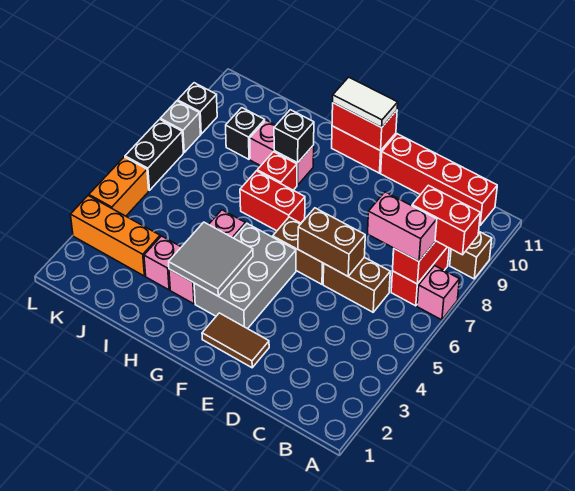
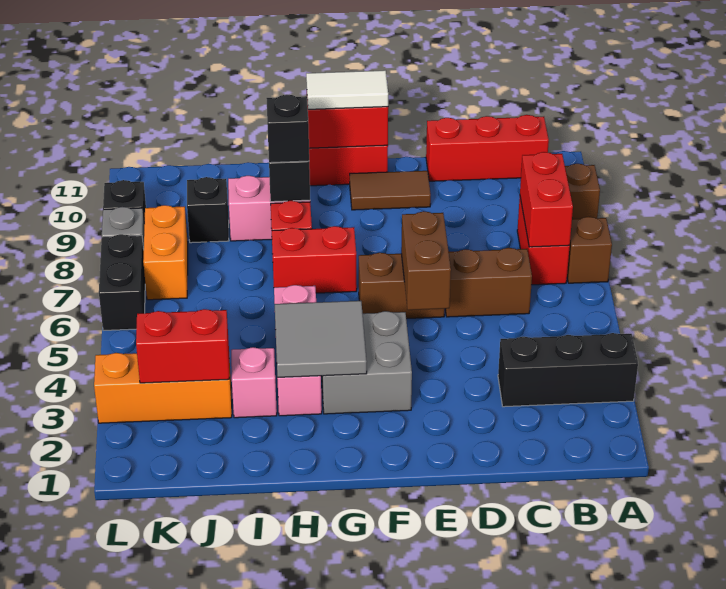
none -> black brick A3:C3 level 1
pink brick A7 level 1 -> brown brick A7 level 1
red brick A8:B8 level 3 -> red brick J3:K3 level 2
pink brick B7:C7 level 3 -> none
red brick B11:E11 level 1 -> red brick B11:D11 level 1
brown brick D6:E6 level 2 -> brown brick E5:E6 level 2
brown tile E2:F2 level 1 -> brown tile E10:F10 level 1
grey brick F3:G5 level 1 -> grey brick F3:G4 level 1
none -> black brick H9 level 3
orange brick L4:L5 level 1 -> orange brick K7:K8 level 1

